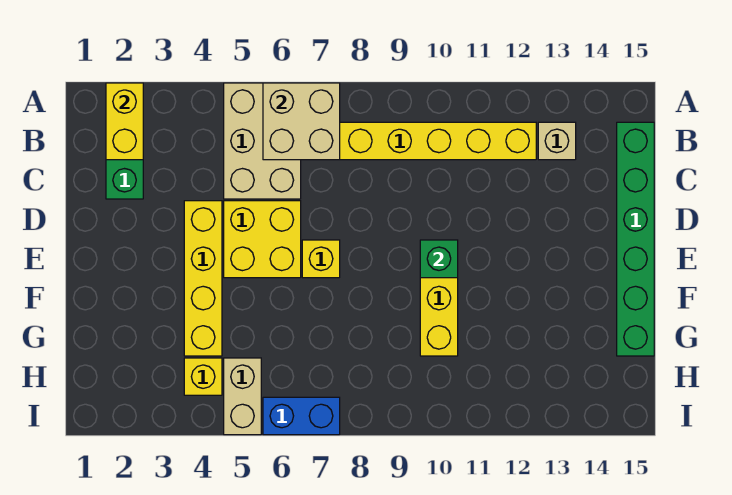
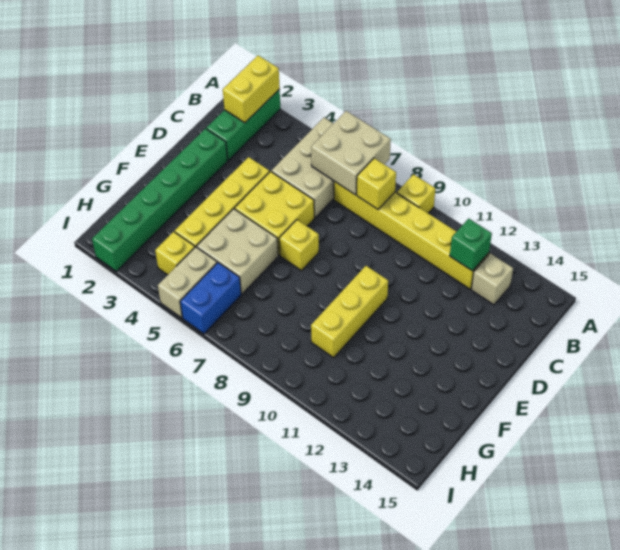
none -> yellow brick A9 level 1
none -> yellow brick B8 level 2
green brick B15:G15 level 1 -> green brick D2:I2 level 1
green brick E10 level 2 -> green brick B12 level 2
none -> tan brick F5:G6 level 1
blue brick I6:I7 level 1 -> blue brick H6:I6 level 1

